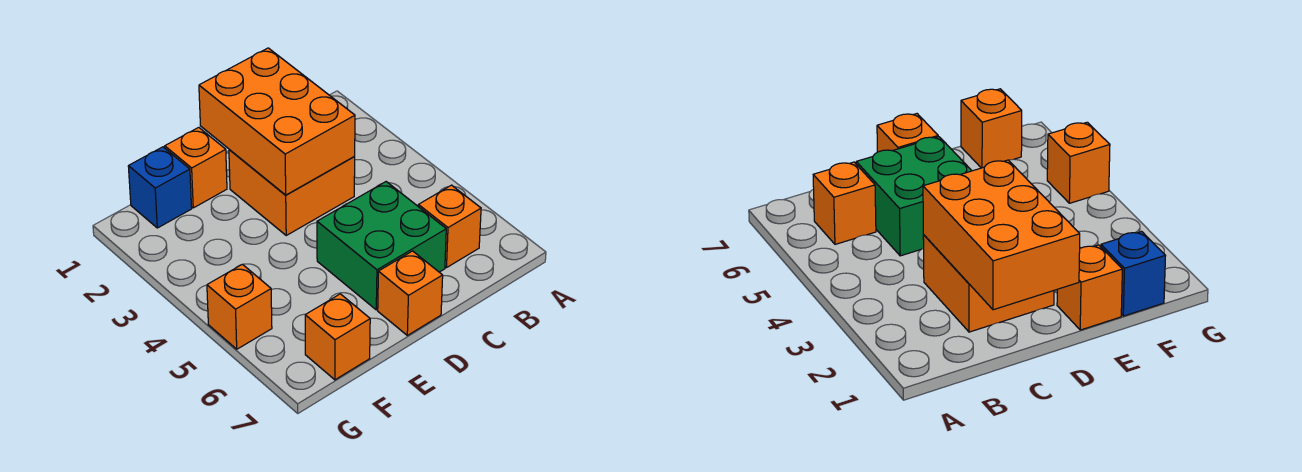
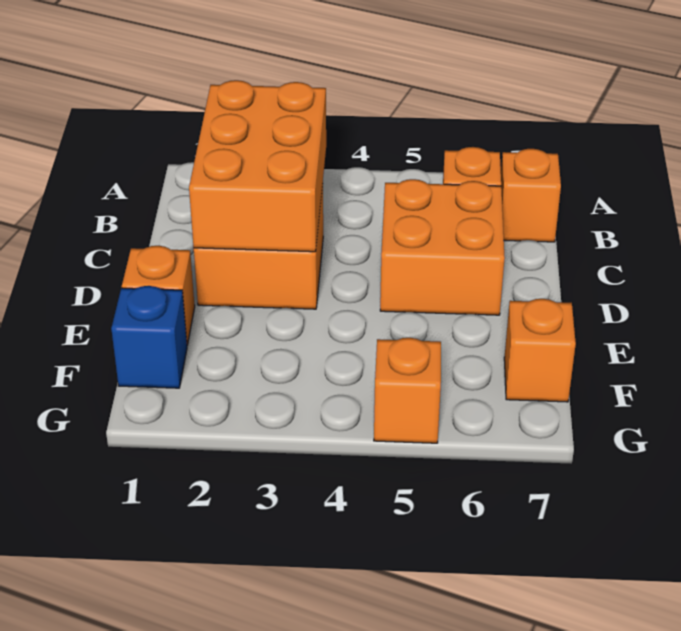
orange brick C1:D3 level 2 -> orange brick B2:D3 level 2
green brick C5:D6 level 1 -> orange brick C5:D6 level 1
orange brick D7 level 1 -> orange brick B7 level 1

